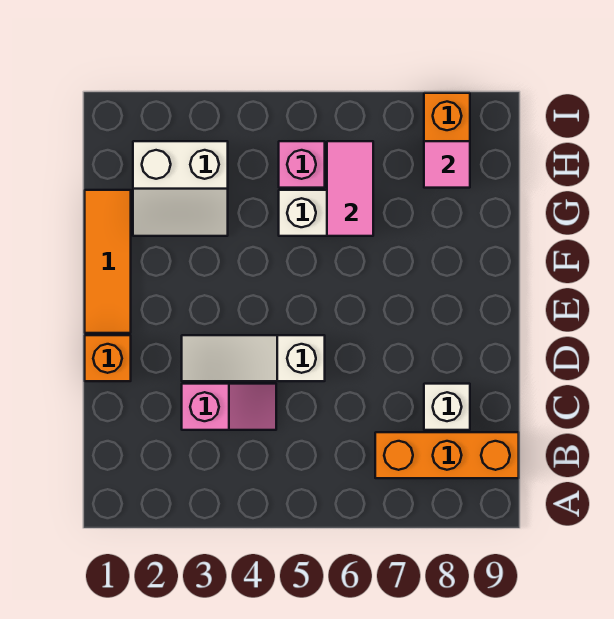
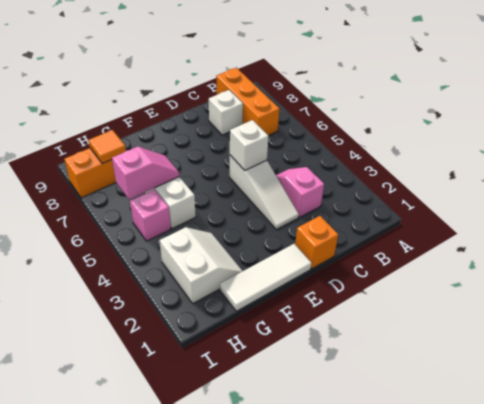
none -> white brick D5 level 2
orange tile E1:G1 level 1 -> white tile E1:G1 level 1
pink tile G6:H6 level 2 -> pink slope G6:H6 level 2 top H
pink tile H8 level 2 -> orange tile H8 level 2

